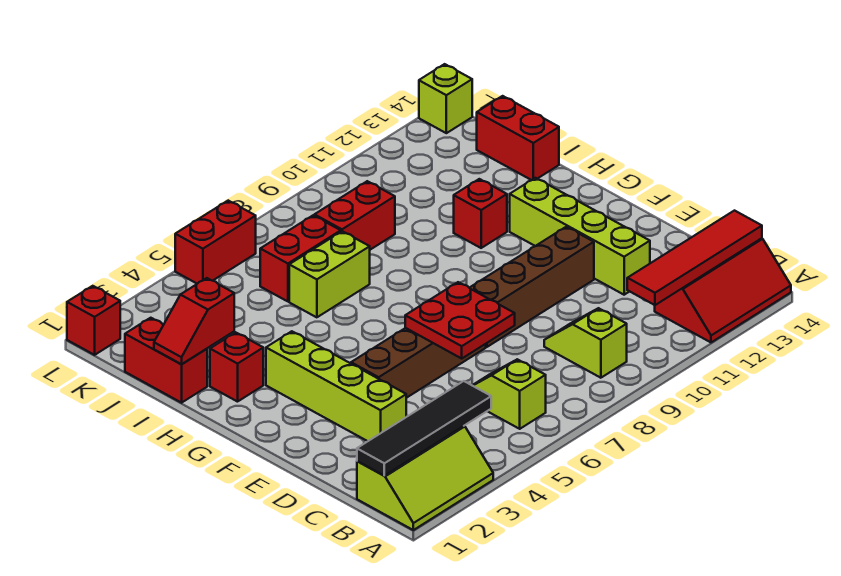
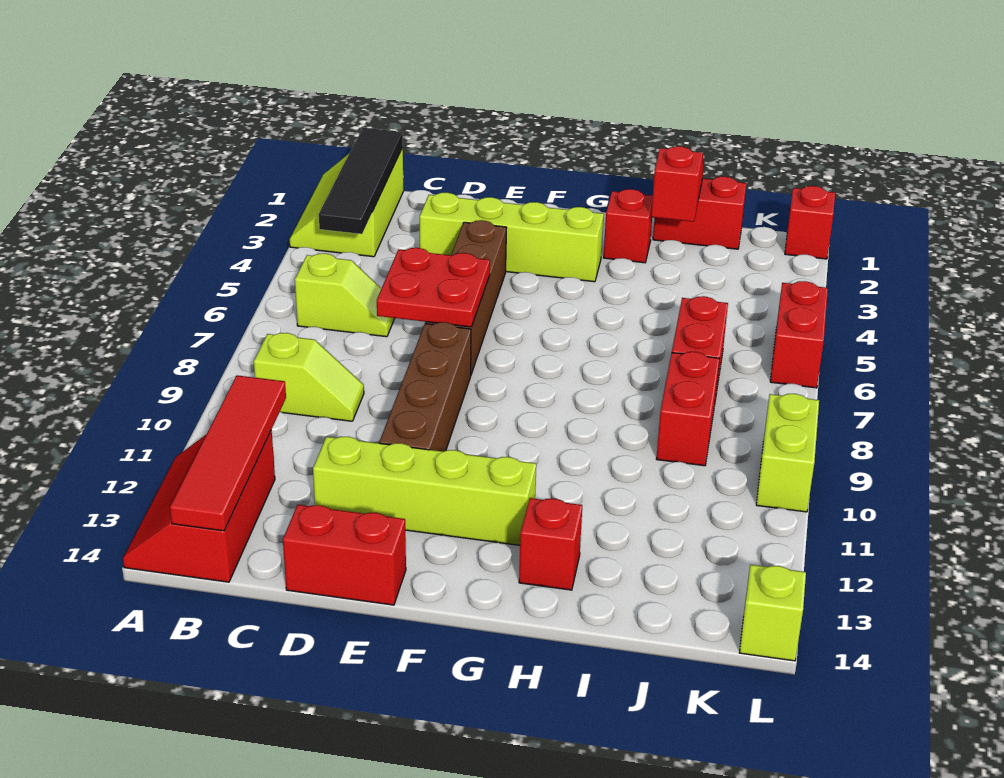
red brick H11 level 1 -> red brick H13 level 1
lime brick I6:I7 level 1 -> lime brick L9:L10 level 1
red brick I14:J14 level 1 -> red brick D14:E14 level 1

